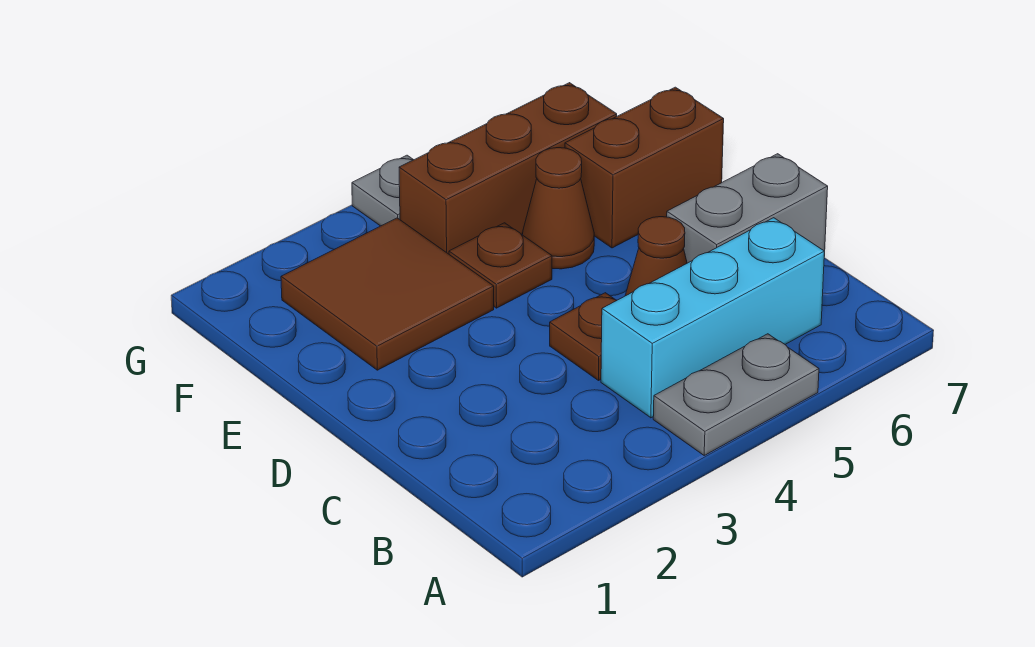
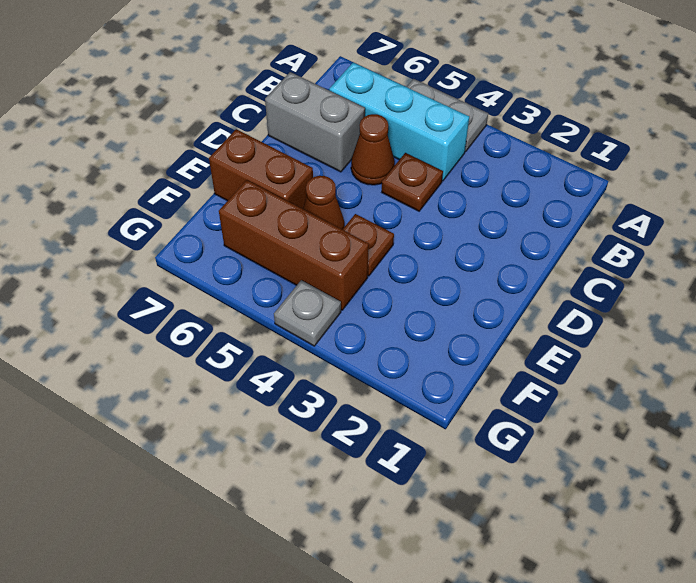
brown tile E2:F3 level 1 -> none

